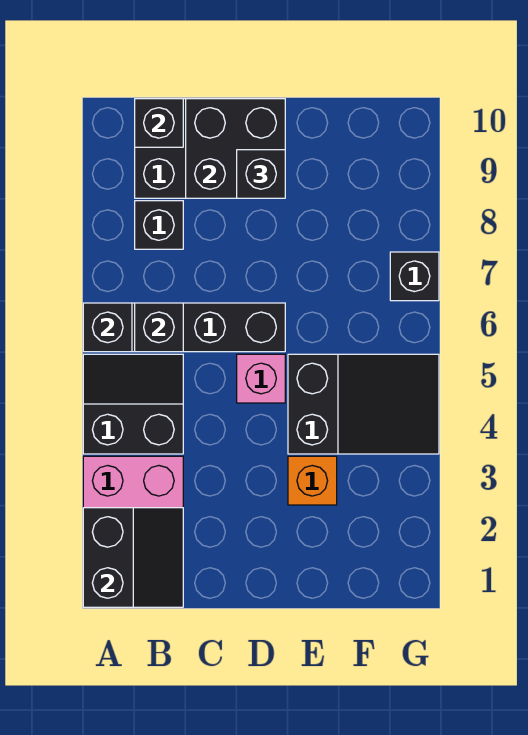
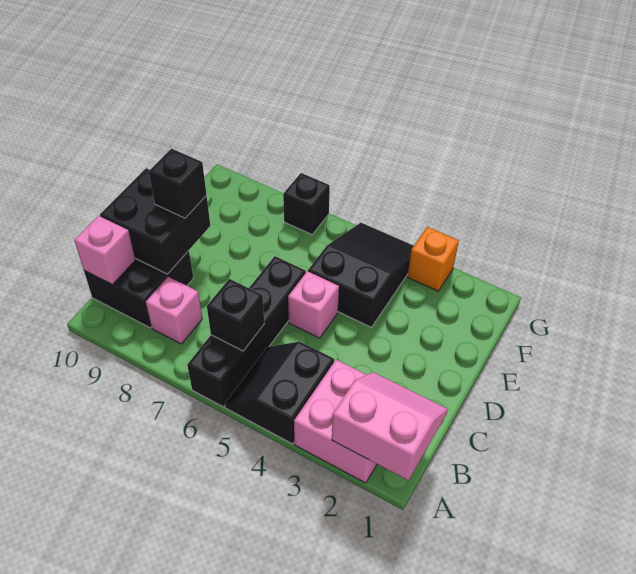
black slope A1:B2 level 2 top A -> pink slope A1:B2 level 2 top A
black brick A6 level 2 -> none
black brick B8 level 1 -> pink brick B8 level 1
black brick B10 level 2 -> pink brick B10 level 2
orange brick E3 level 1 -> orange brick G3 level 1

